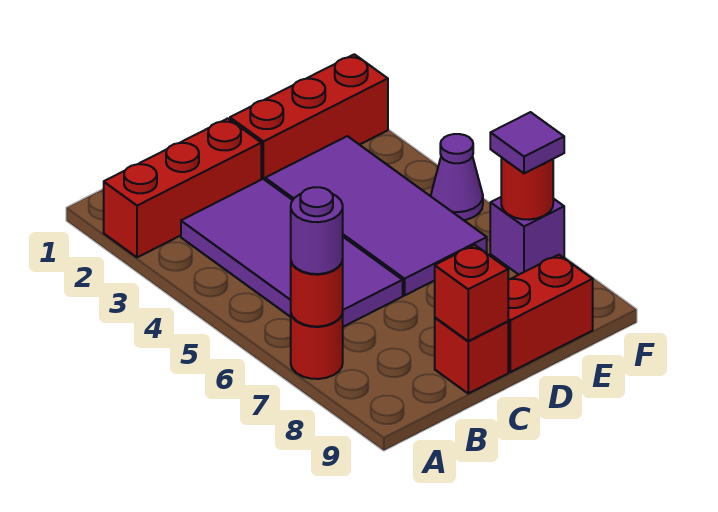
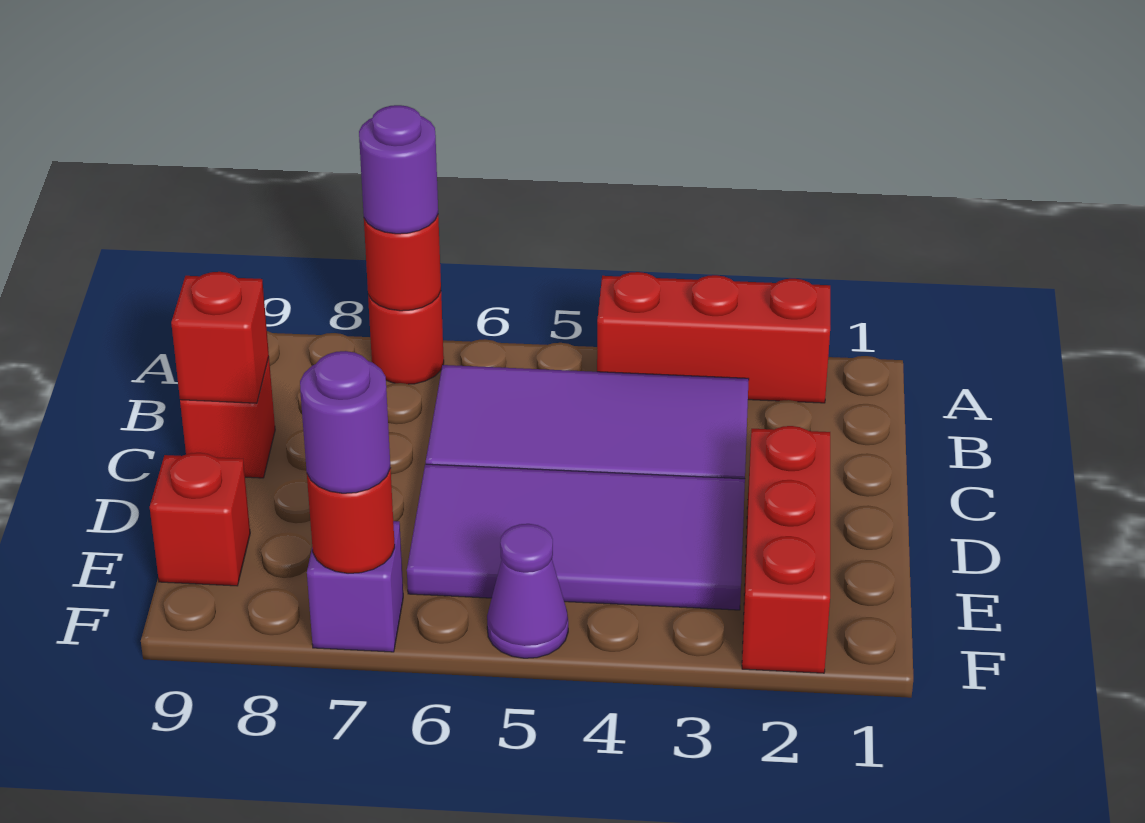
red brick A2:C2 level 1 -> red brick A2:A4 level 1
red brick D9:E9 level 1 -> red brick E9 level 1
purple tile F7 level 3 -> purple round brick F7 level 3

